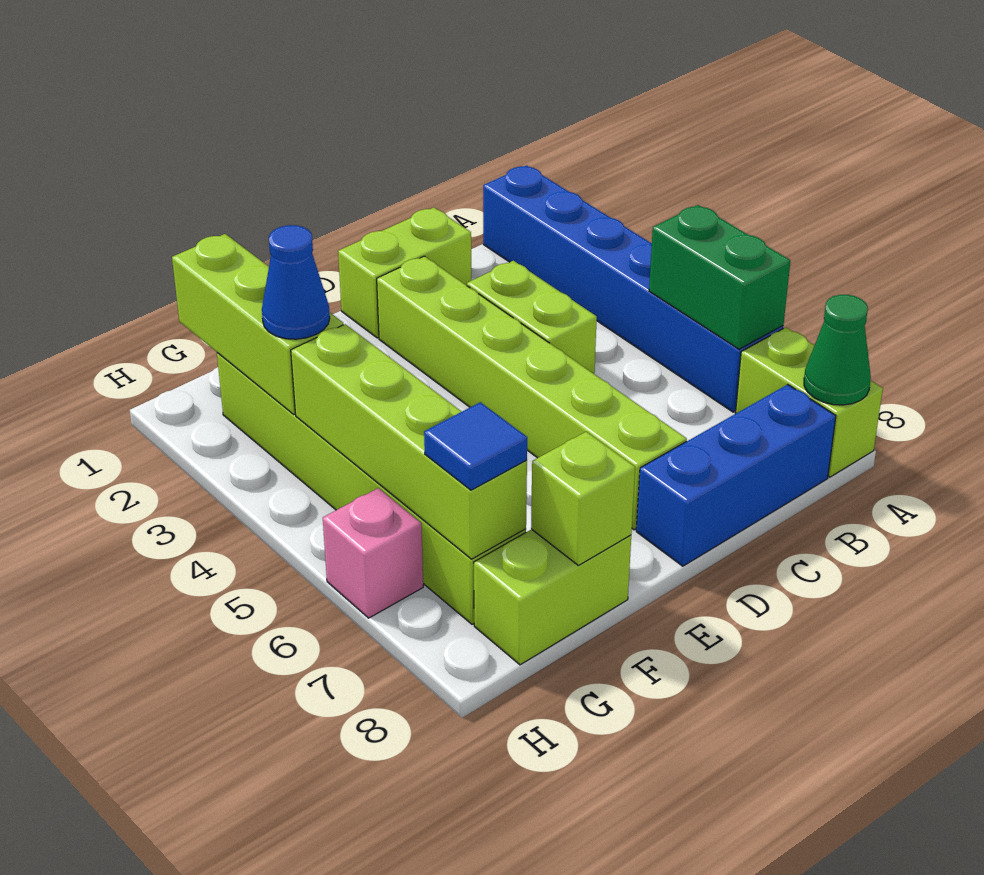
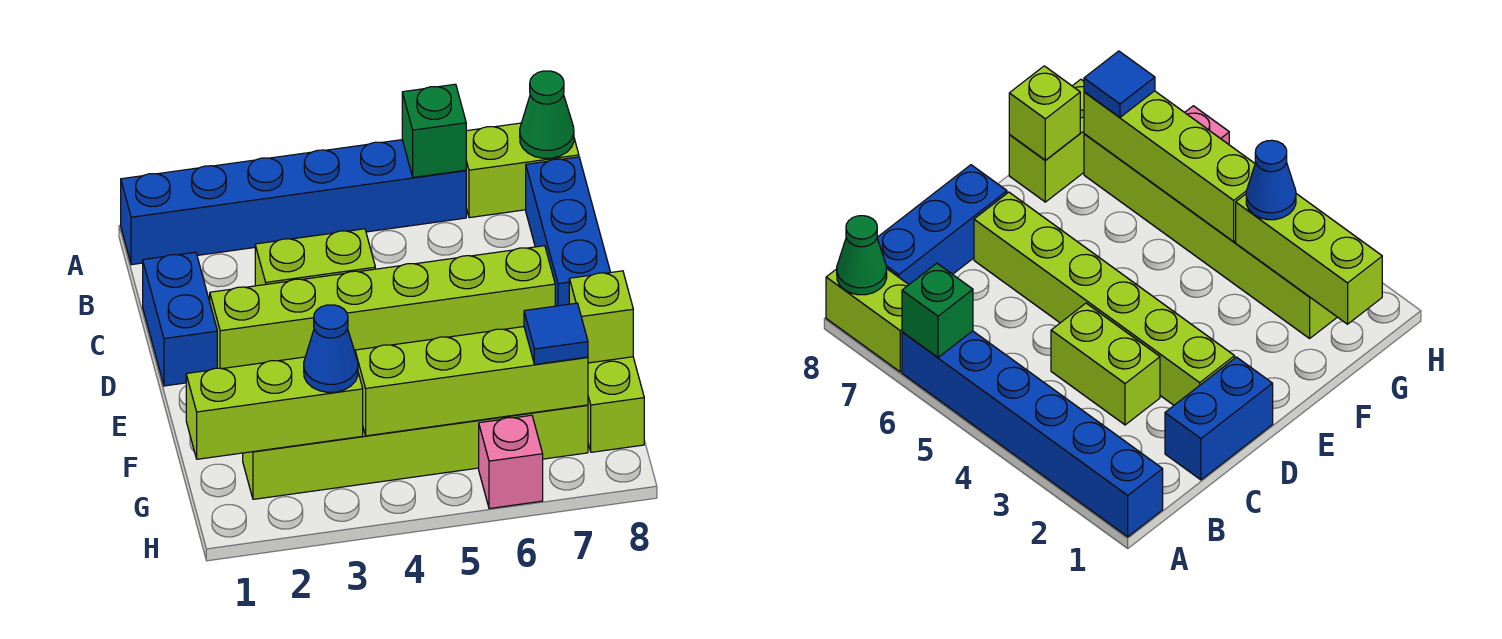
green brick A5:A6 level 2 -> green brick A6 level 2
lime brick C1:D1 level 1 -> blue brick C1:D1 level 1

